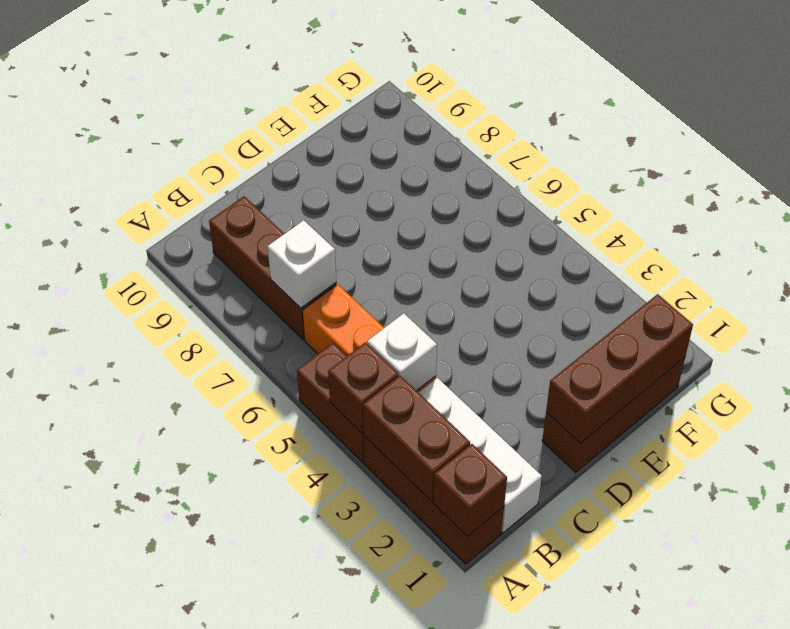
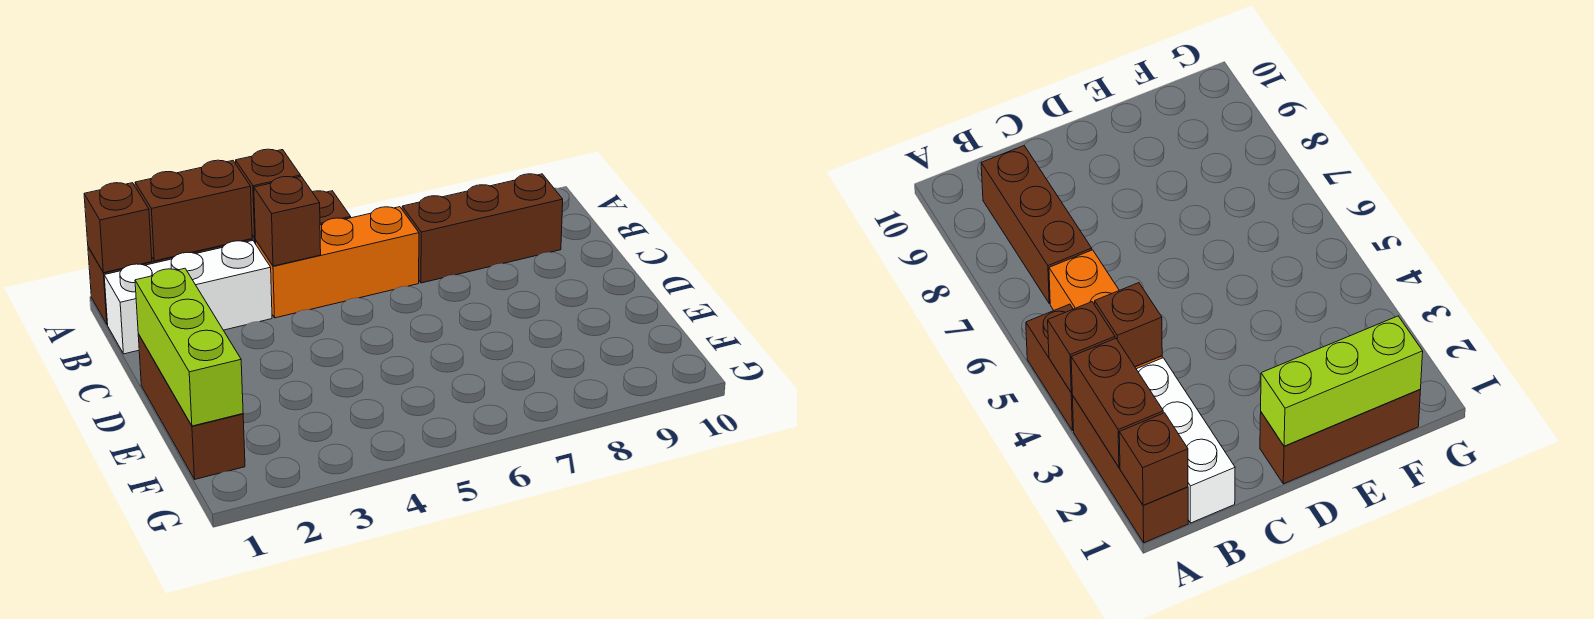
white brick B4 level 2 -> brown brick B4 level 2
white brick B7 level 2 -> none
brown brick D1:F1 level 2 -> lime brick D1:F1 level 2

